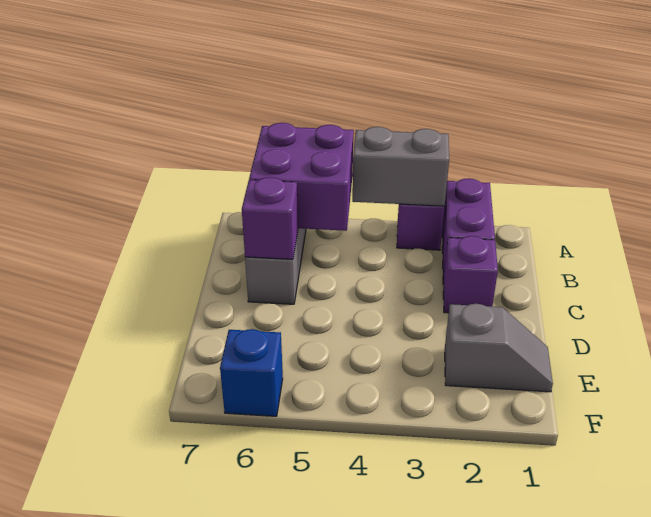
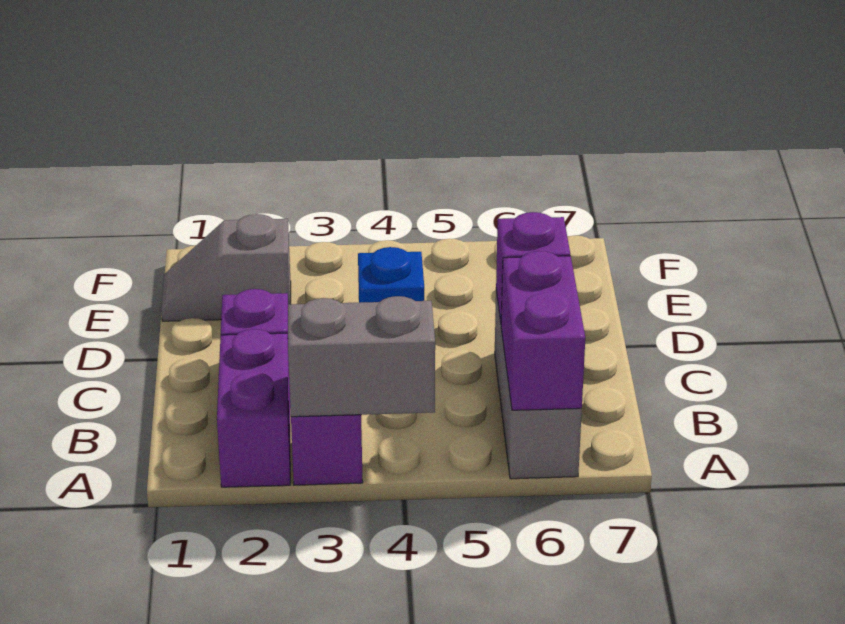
purple brick A5:B6 level 2 -> purple brick A6:B6 level 2
blue brick F6 level 1 -> blue brick D4 level 1

